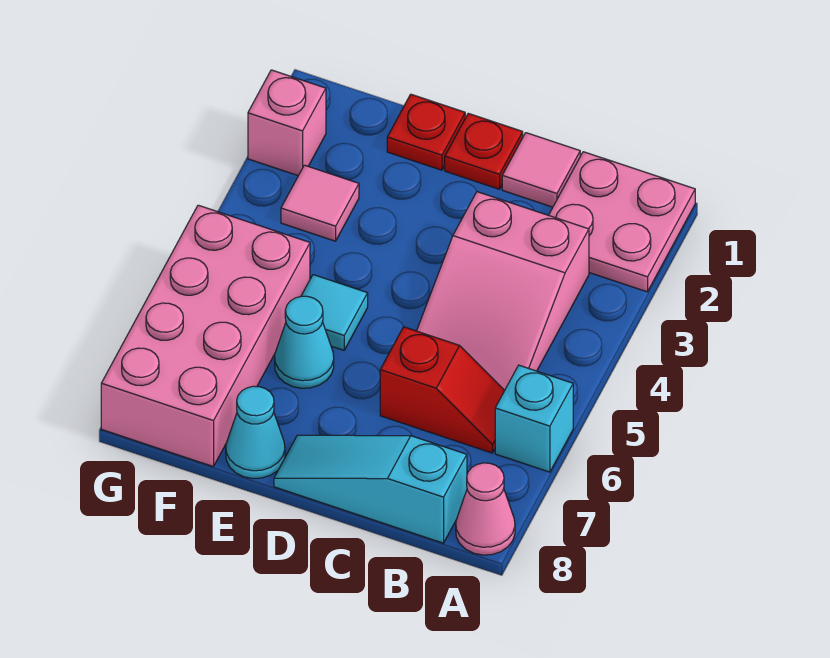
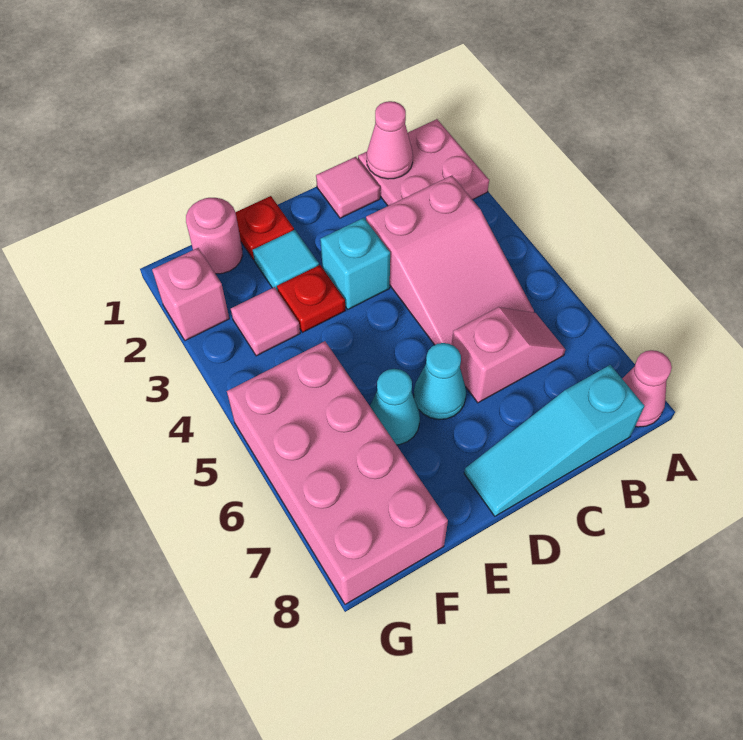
cyan brick A6 level 1 -> cyan brick D3 level 1
none -> pink cone B1 level 2
red slope B6:C6 level 1 top C -> pink slope B6:C6 level 1 top C
red plate D1 level 1 -> red plate E3 level 1
cyan tile E5 level 1 -> cyan tile E2 level 1
cyan cone E8 level 1 -> cyan cone D6 level 1
none -> pink round brick F1 level 1

